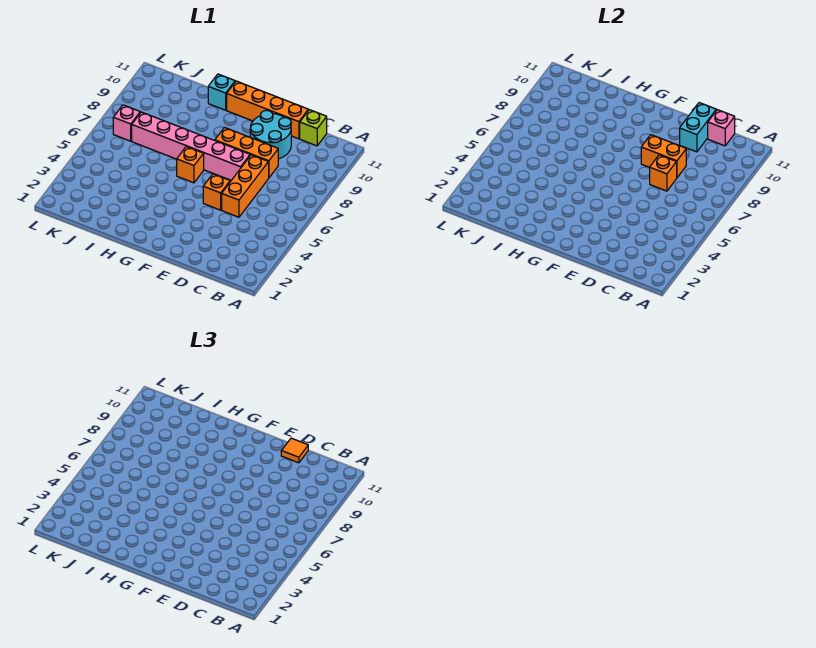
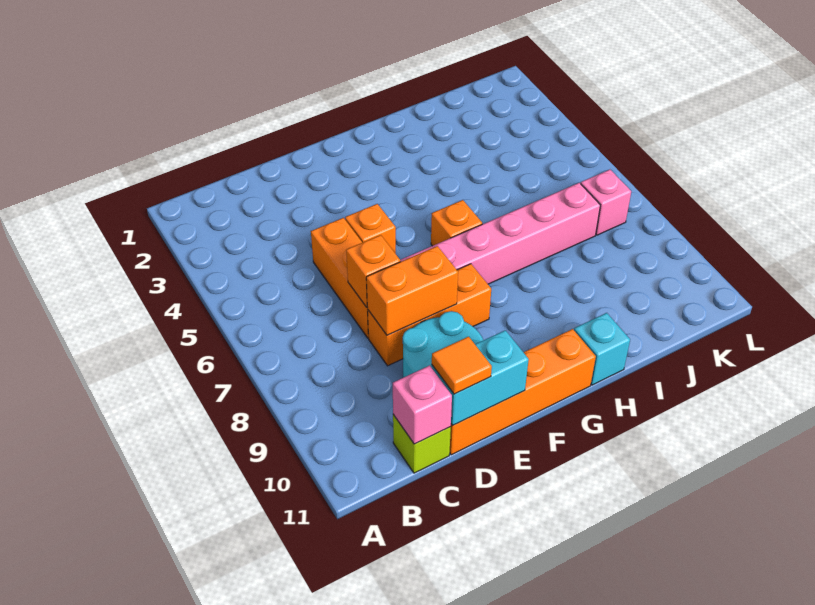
cyan brick D10:D11 level 2 -> cyan brick D11:E11 level 2

